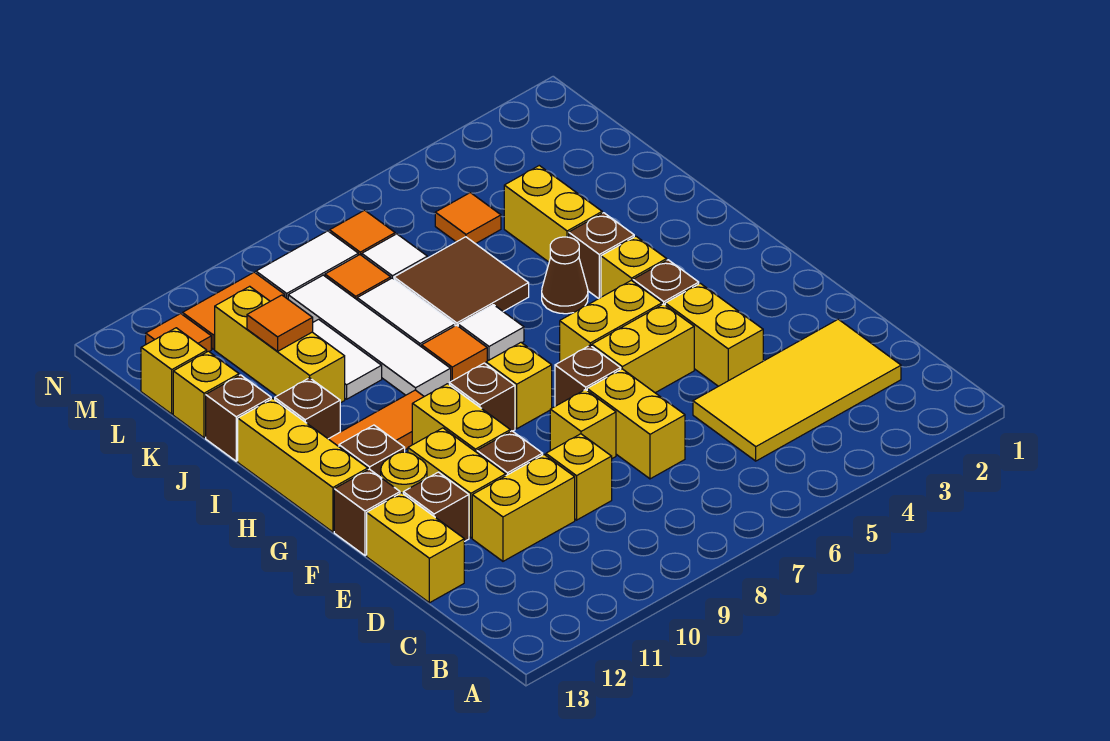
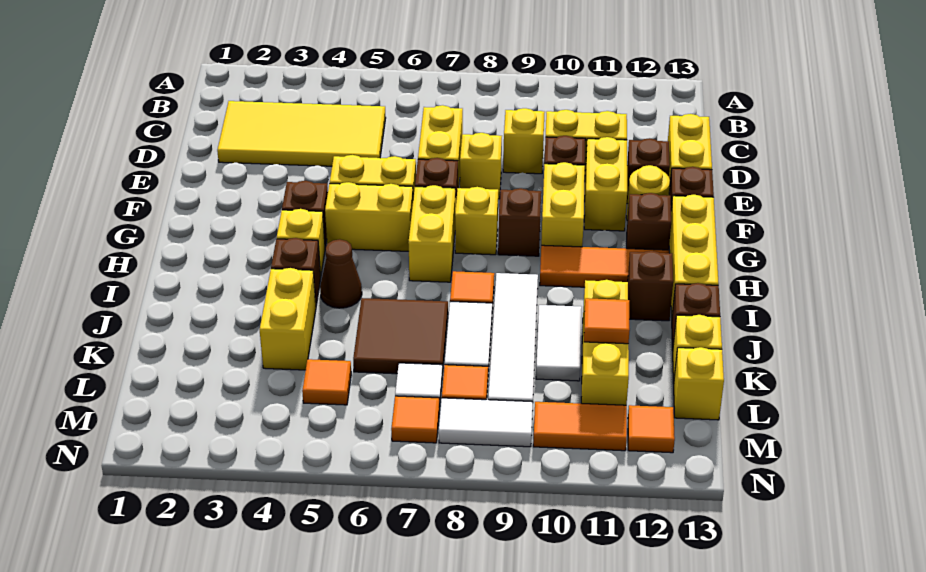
yellow brick E4:F4 level 1 -> yellow brick G7:H7 level 1
white tile I7 level 1 -> none

